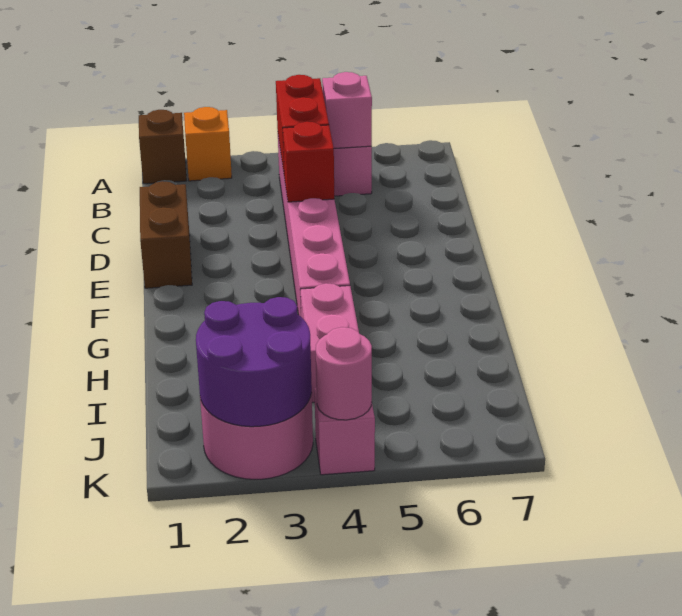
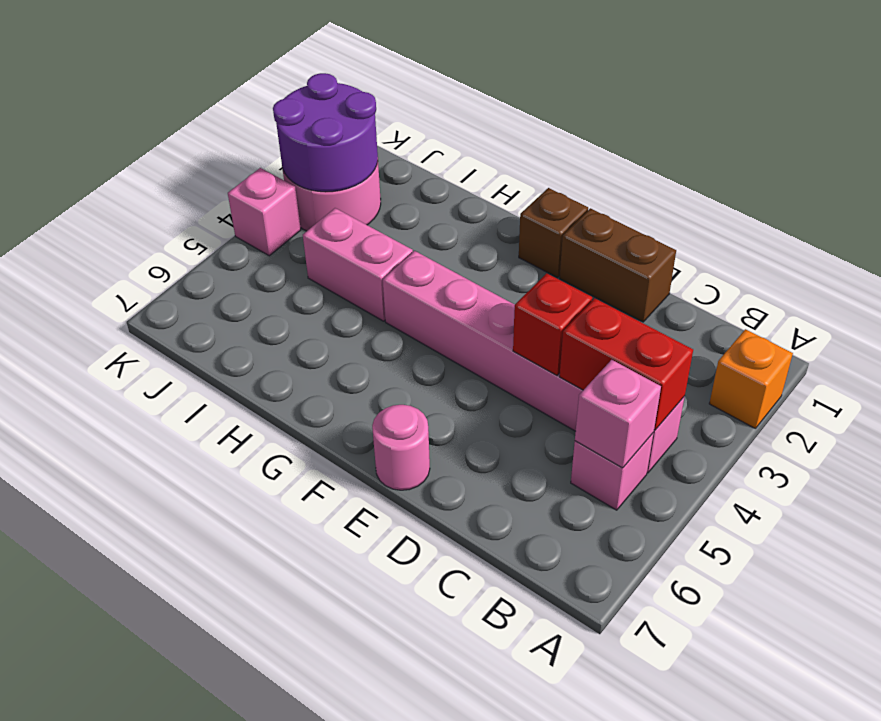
brown brick A1 level 1 -> brown brick F1 level 1
pink round brick K4 level 2 -> pink round brick E7 level 1

